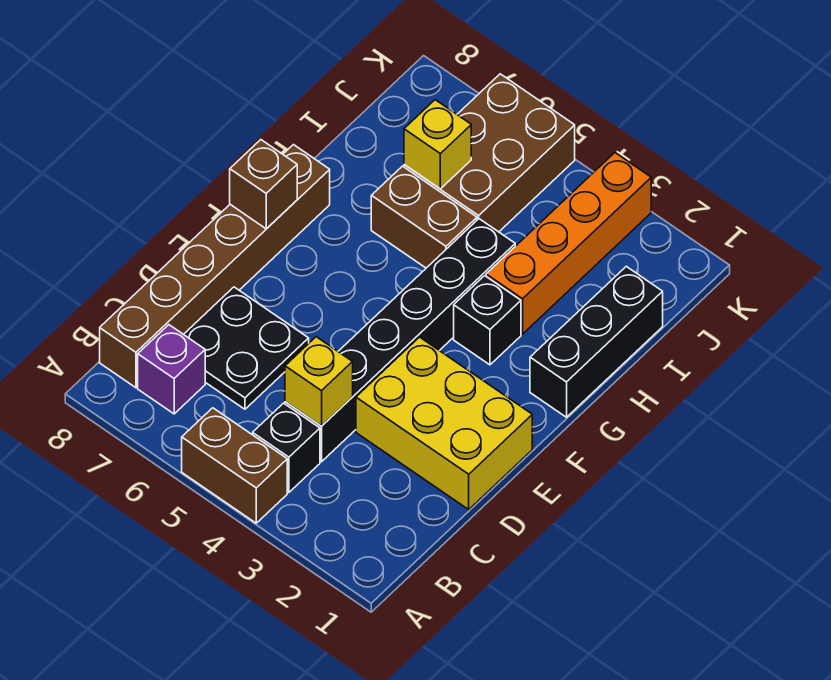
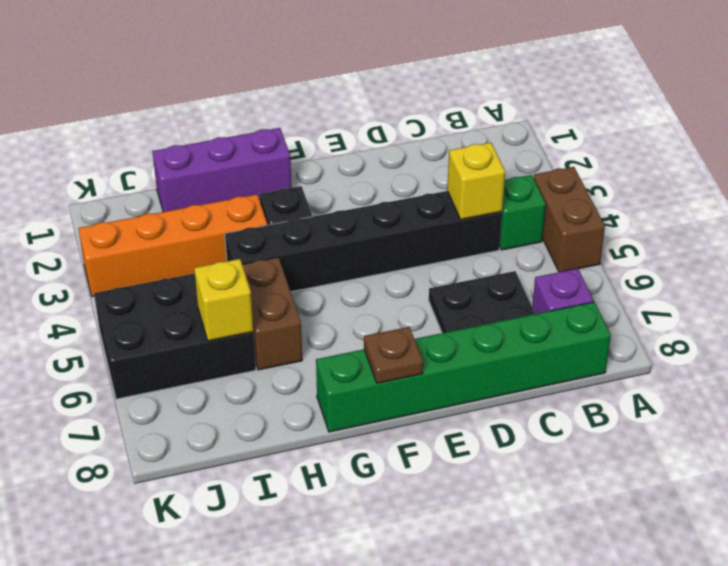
black brick B4 level 1 -> green brick B4 level 1
brown brick B8:G8 level 1 -> green brick B8:G8 level 1
yellow brick D1:E3 level 1 -> none
brown brick F8 level 2 -> brown plate F8 level 2
black brick G1:I1 level 1 -> purple brick G1:I1 level 1
brown brick I5:K6 level 1 -> black brick I5:K6 level 1

